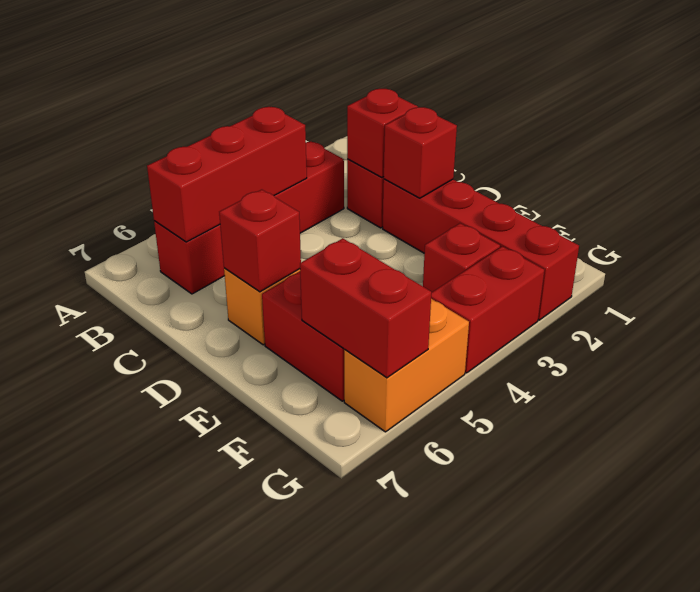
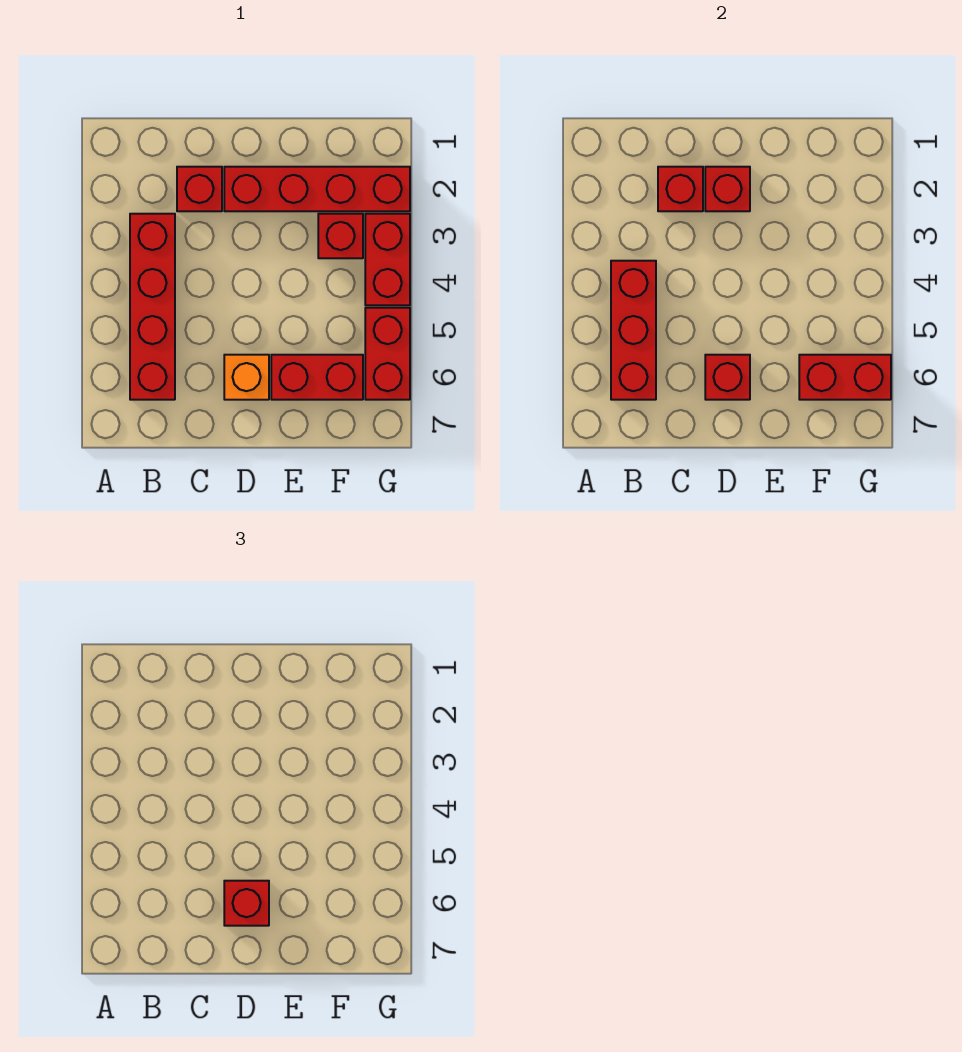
none -> red brick D6 level 3
orange brick G5:G6 level 1 -> red brick G5:G6 level 1

